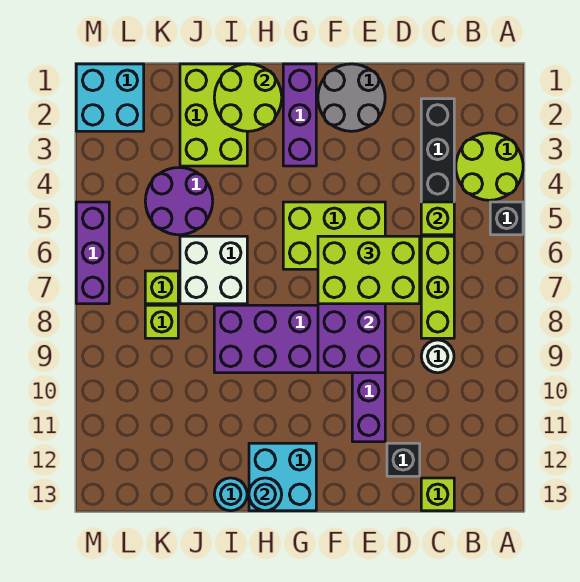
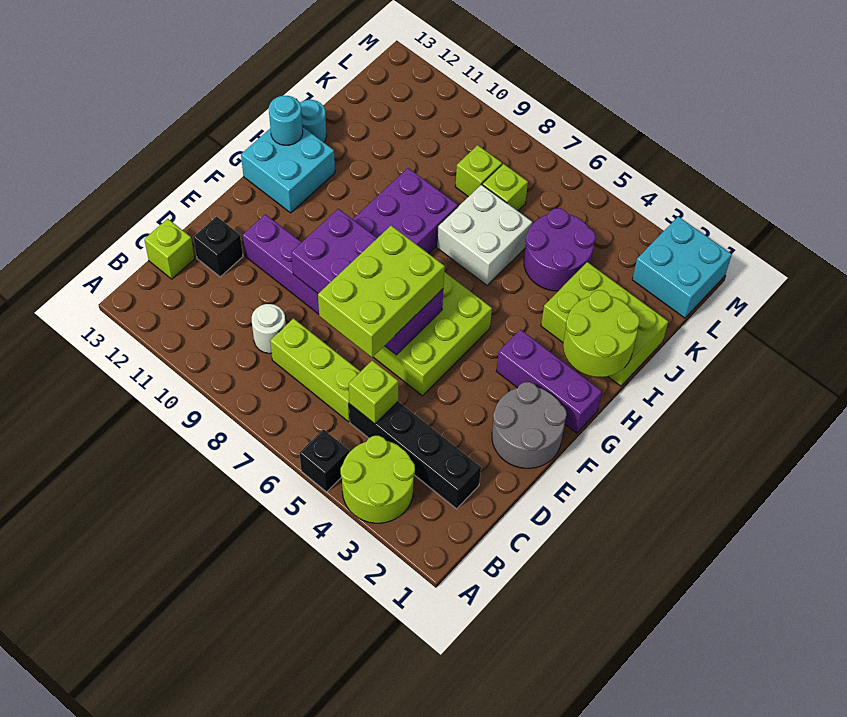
purple brick M5:M7 level 1 -> none

